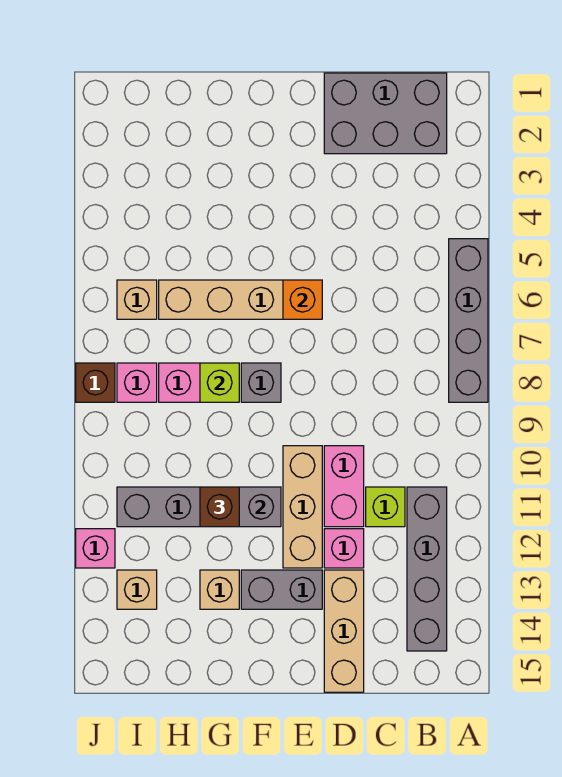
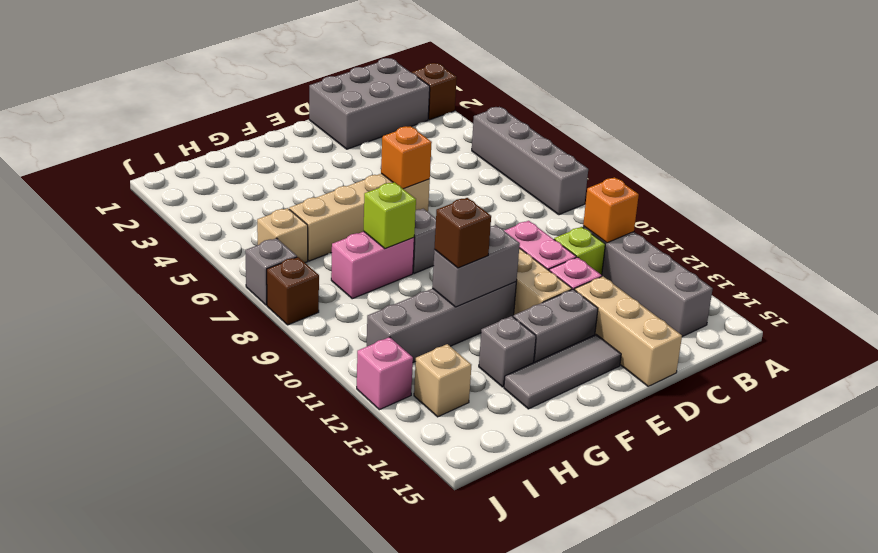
none -> brown brick A2 level 1
none -> orange brick B11 level 2
none -> grey tile E14:G14 level 1
tan brick G13 level 1 -> grey brick G13 level 1
pink brick I8 level 1 -> none
none -> grey brick J7 level 1

